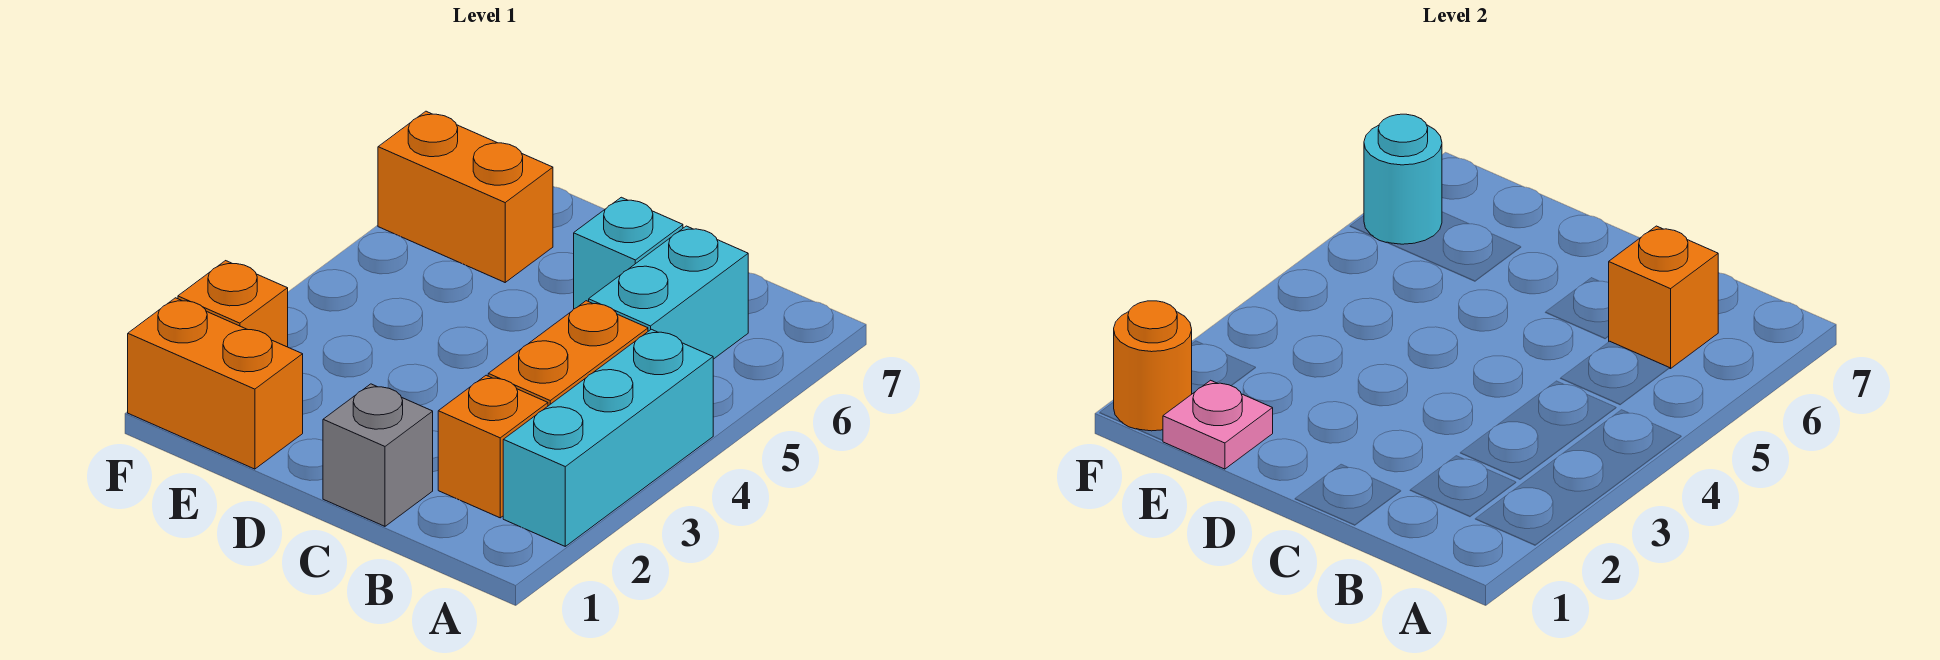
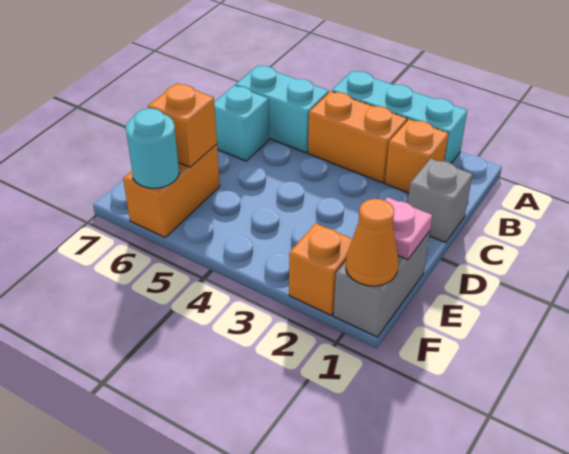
orange brick B6 level 2 -> orange brick E6 level 2
orange brick E1:F1 level 1 -> grey brick E1:F1 level 1
orange round brick F1 level 2 -> orange cone F1 level 2

